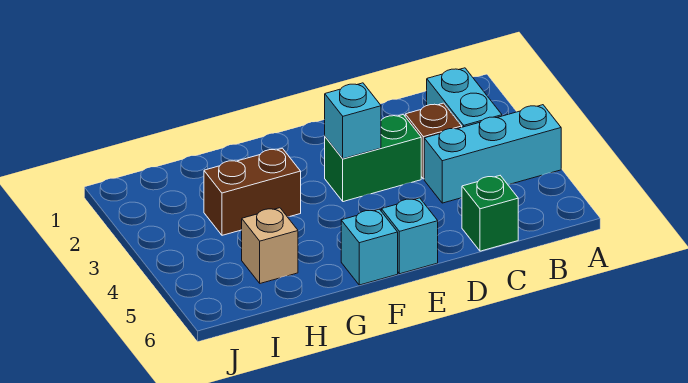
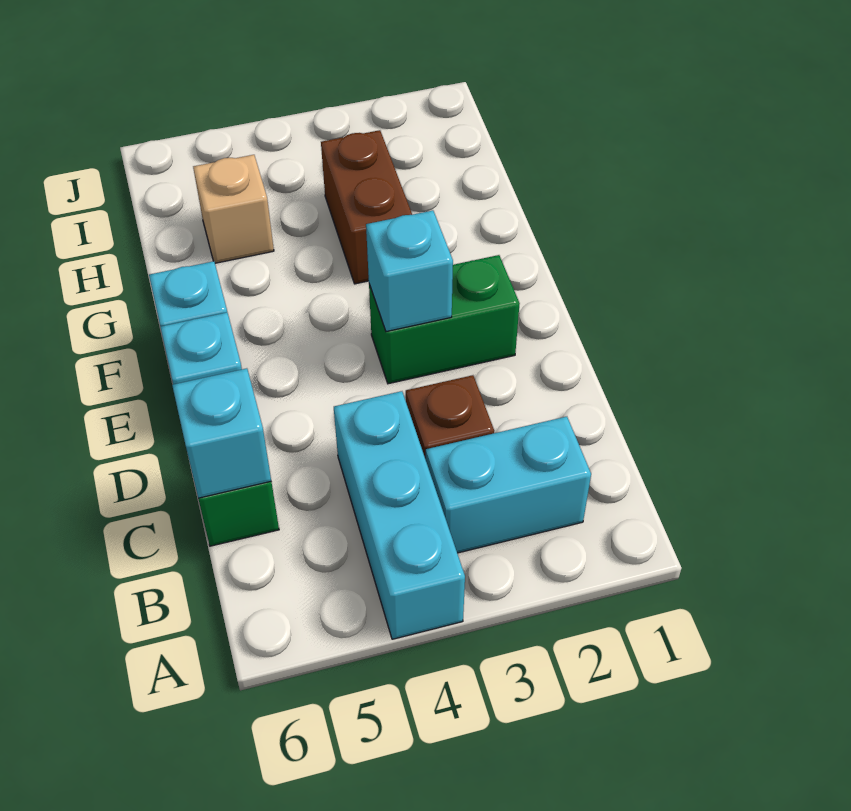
none -> cyan brick C6 level 2
green brick D3:E3 level 1 -> green brick E2:E3 level 1

